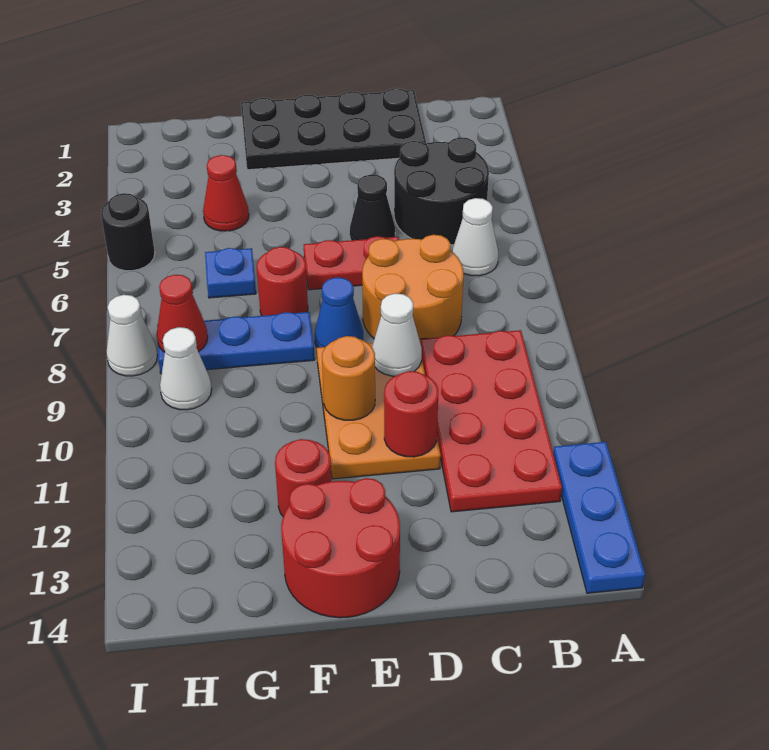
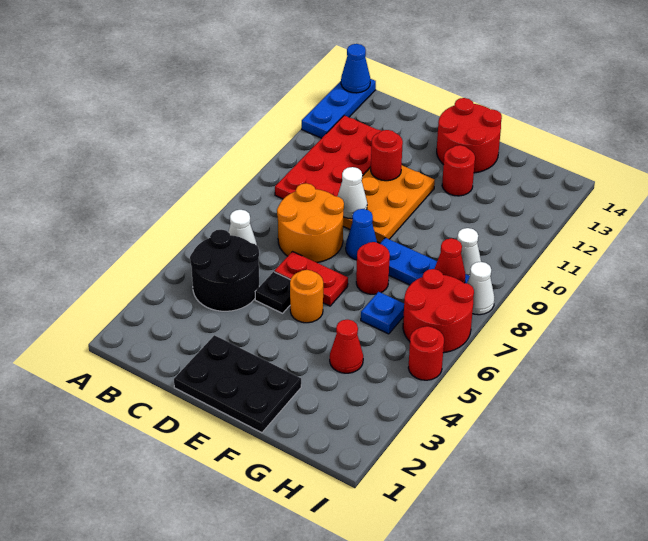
none -> blue cone A14 level 2
black plate C1:F2 level 1 -> black plate D1:F2 level 1
black cone D5 level 1 -> black plate D5 level 1
orange round brick E10 level 2 -> orange round brick E5 level 1
none -> red round brick H6:I7 level 1
black round brick I5 level 1 -> red round brick I5 level 1

